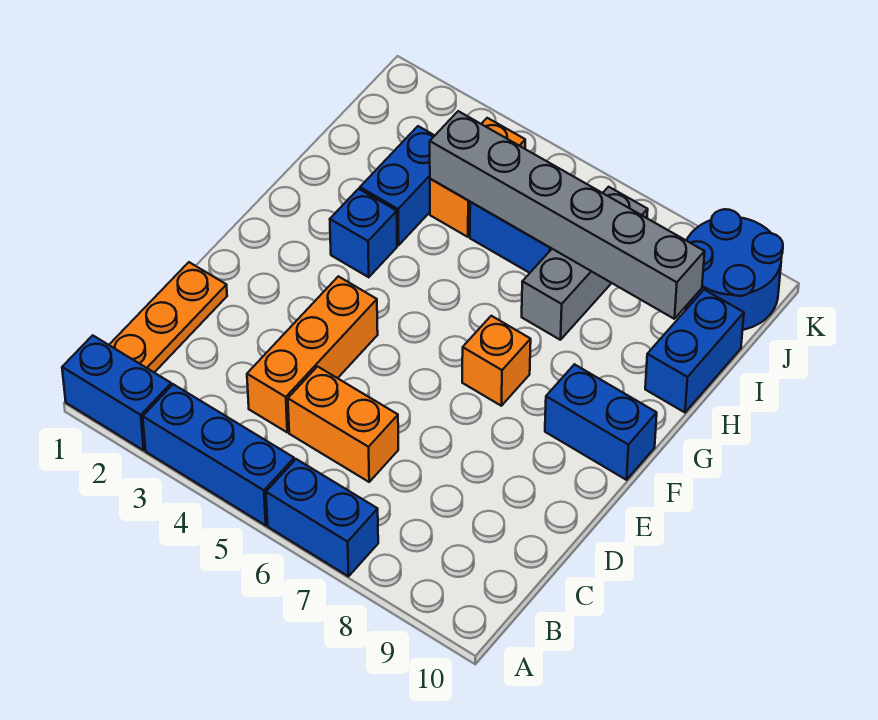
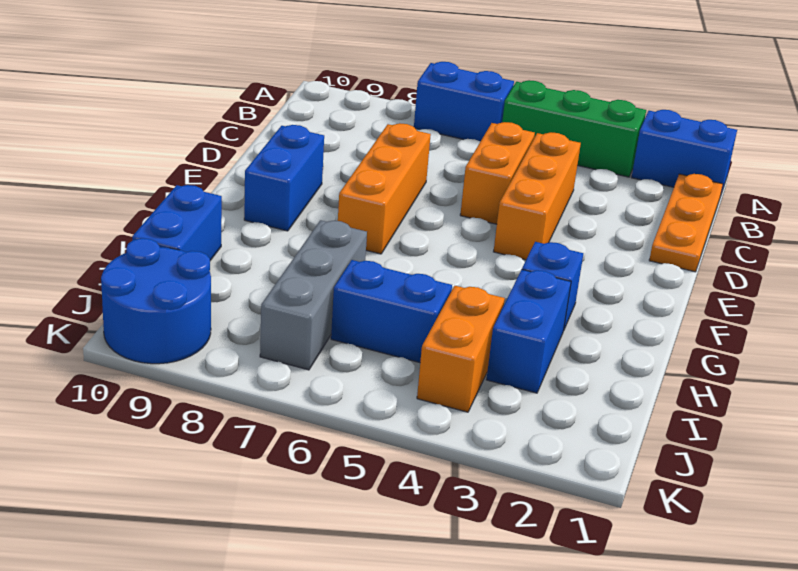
blue brick A3:A5 level 1 -> green brick A3:A5 level 1
orange brick C5:C6 level 1 -> orange brick C5:D5 level 1
orange brick F7 level 1 -> orange brick D7:F7 level 1
blue brick F9:F10 level 1 -> blue brick E9:F9 level 1
grey brick I4:I9 level 2 -> none

